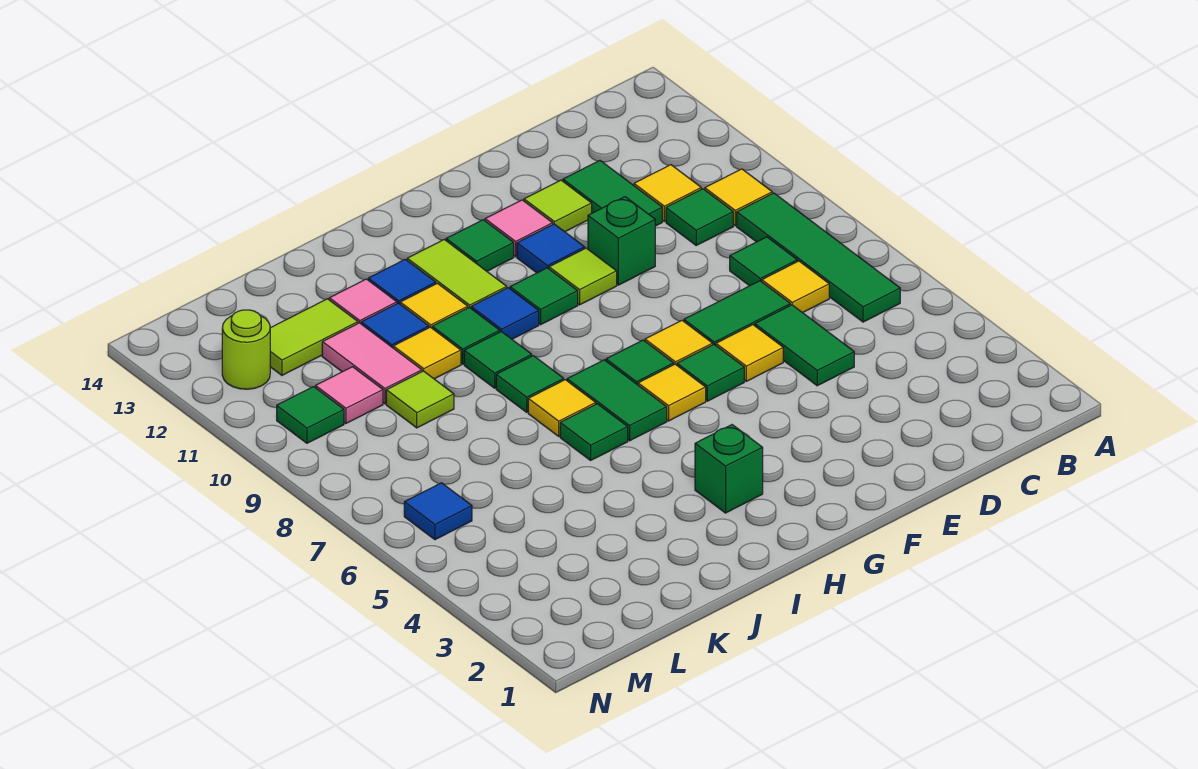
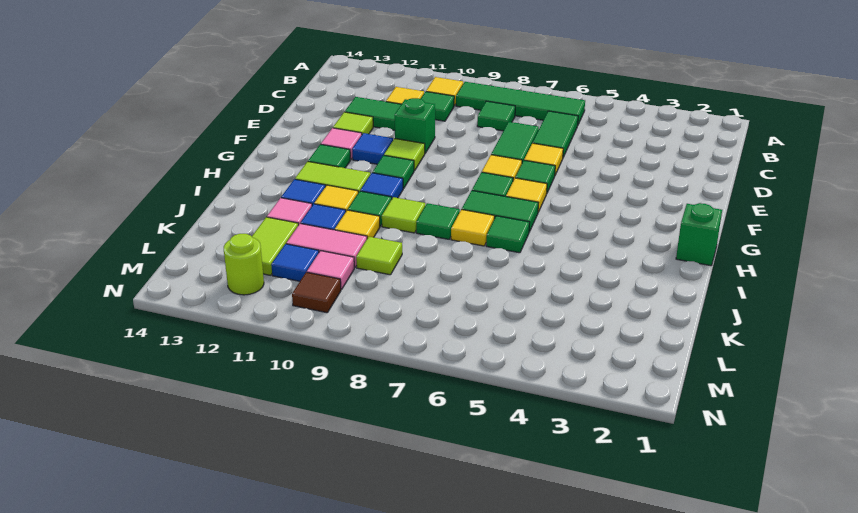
yellow tile C7 level 1 -> none
green tile D5:D6 level 1 -> green tile C6:D6 level 1
green brick H3 level 1 -> green brick H1 level 1
green tile I9 level 1 -> lime tile I9 level 1
blue tile M6 level 1 -> blue tile L11 level 1
green tile M10 level 1 -> brown tile M10 level 1

